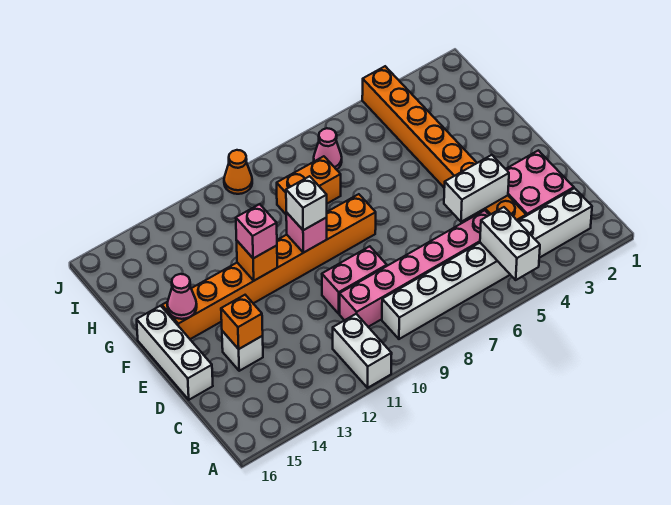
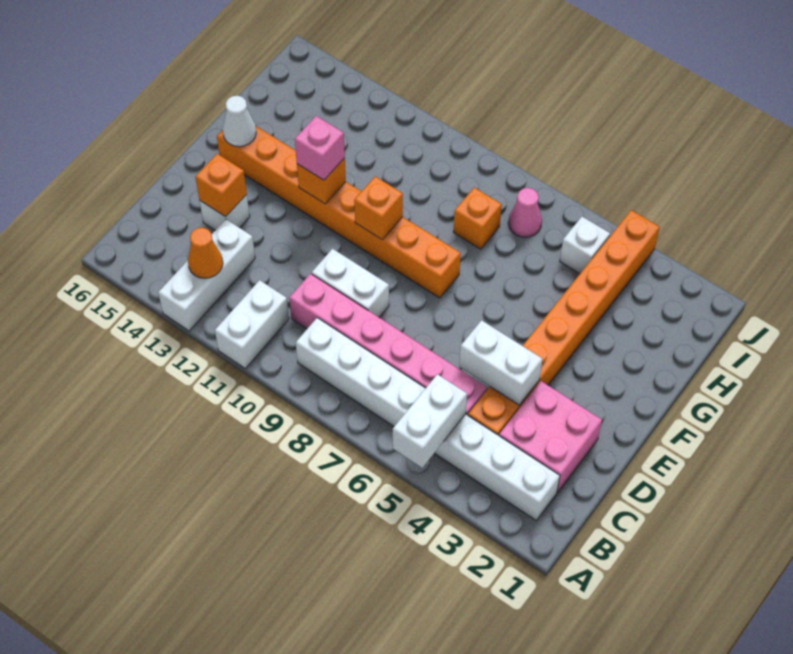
pink brick D9:D10 level 1 -> white brick D9:D10 level 1
white brick D16:F16 level 1 -> white brick A13:C13 level 1
pink brick F10 level 2 -> orange brick F10 level 2
white brick F10 level 3 -> white brick I5 level 1
pink cone F15 level 2 -> white cone F15 level 2
orange brick H8:H9 level 1 -> orange brick H8 level 1
orange cone J10 level 1 -> orange cone B13 level 2

